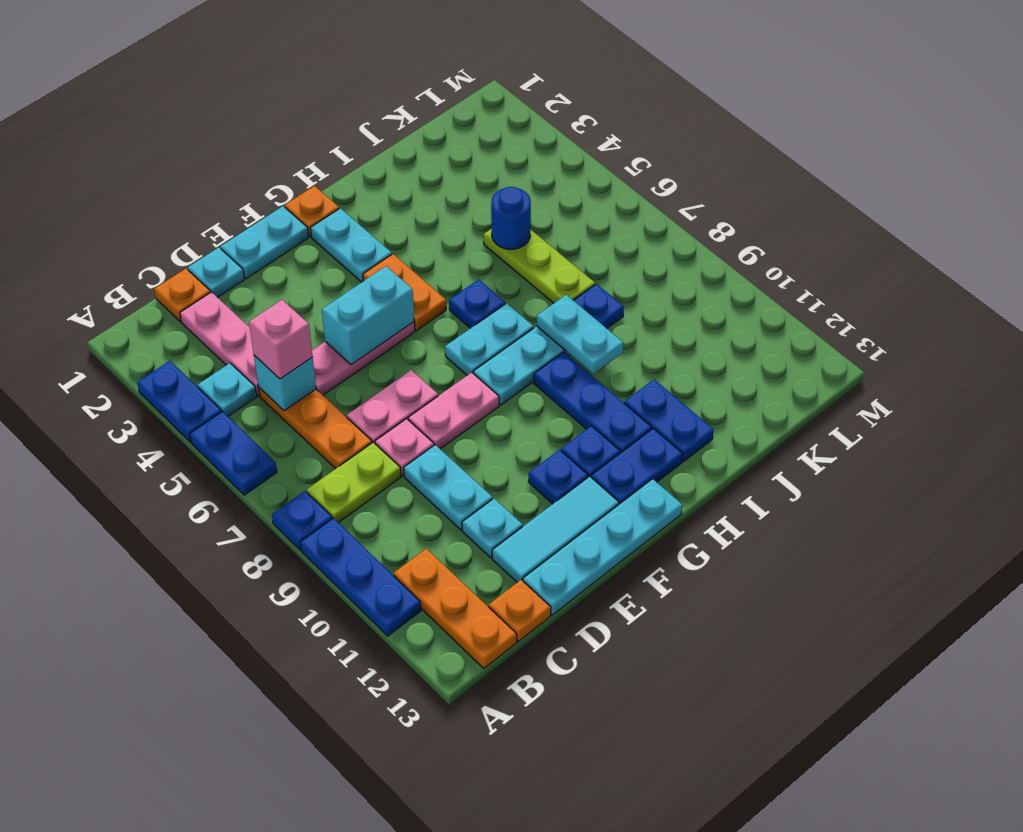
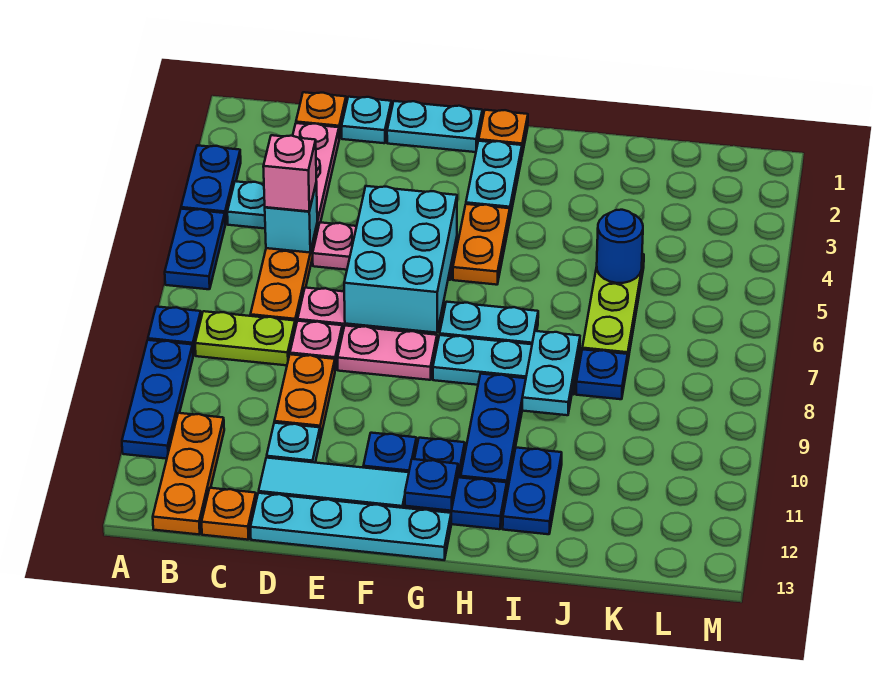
cyan plate D9:D10 level 1 -> orange plate D9:D10 level 1
cyan brick E5:F5 level 2 -> cyan brick E5:F7 level 2
blue plate H6 level 1 -> blue plate G12 level 2

